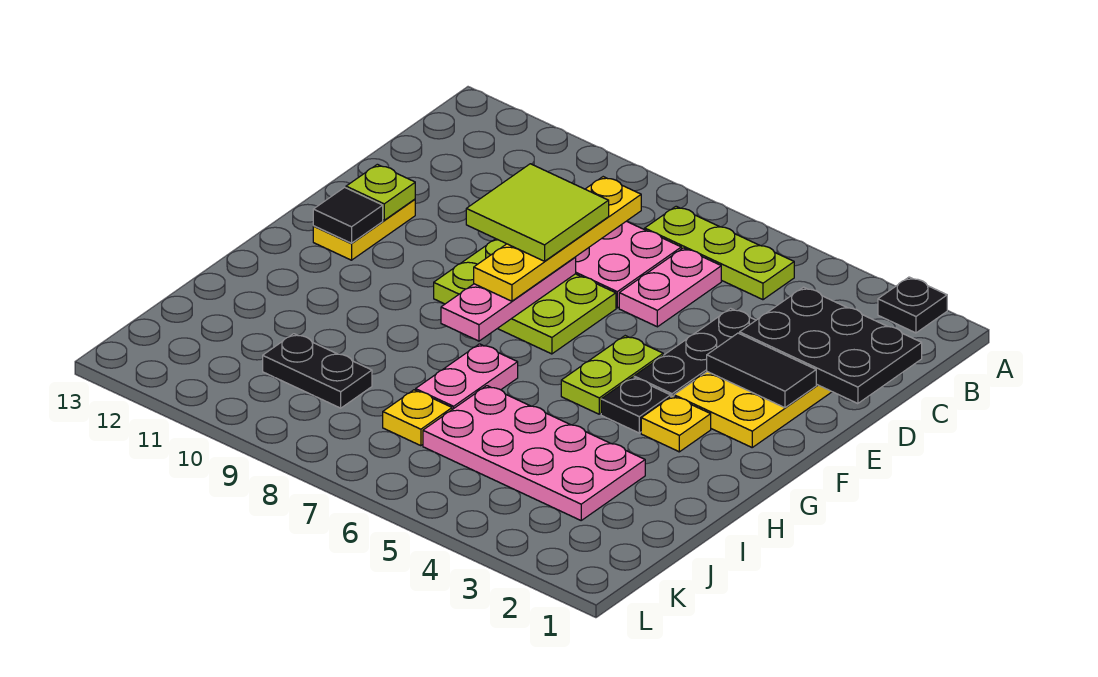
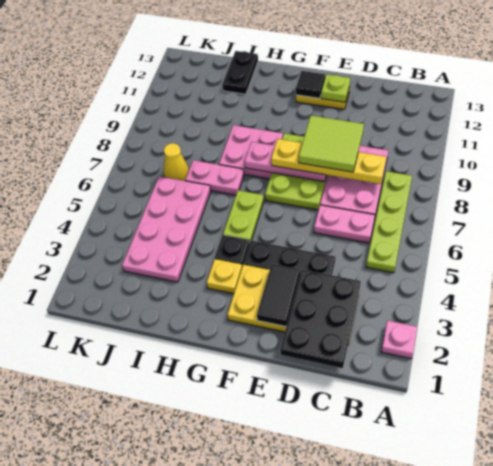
black plate A2 level 1 -> pink plate A2 level 1
lime plate B5:B7 level 1 -> lime plate B5:B8 level 1
lime plate F5:G5 level 1 -> lime plate G5:G6 level 1
none -> pink plate G8:H9 level 1
yellow plate J7 level 1 -> yellow cone J7 level 1
black plate J9:J10 level 1 -> black plate I12:I13 level 1

